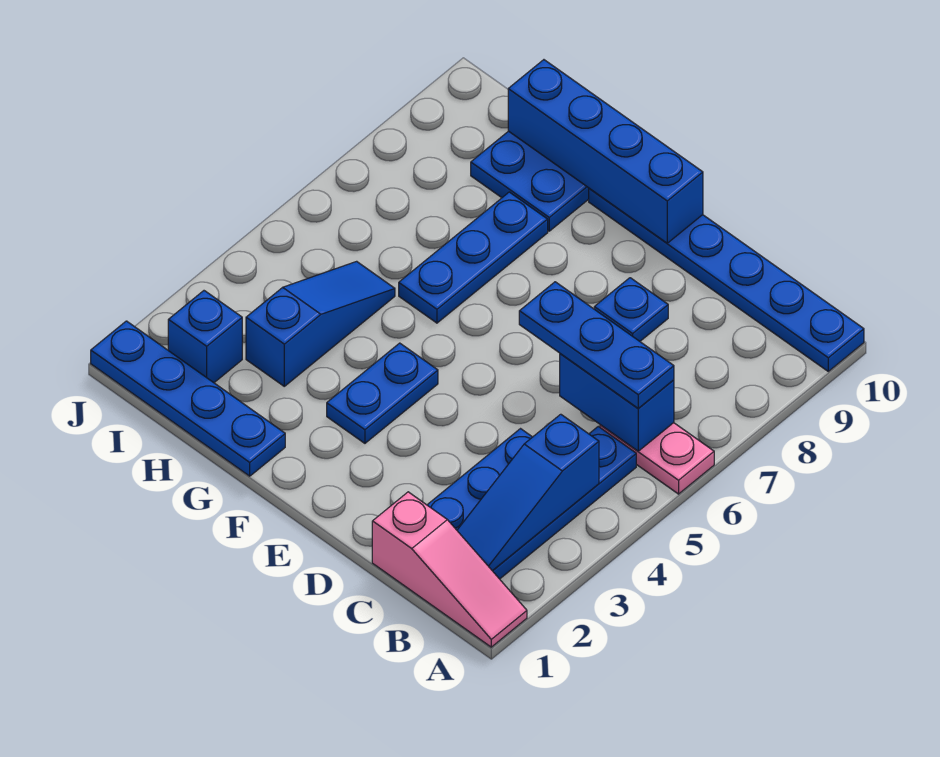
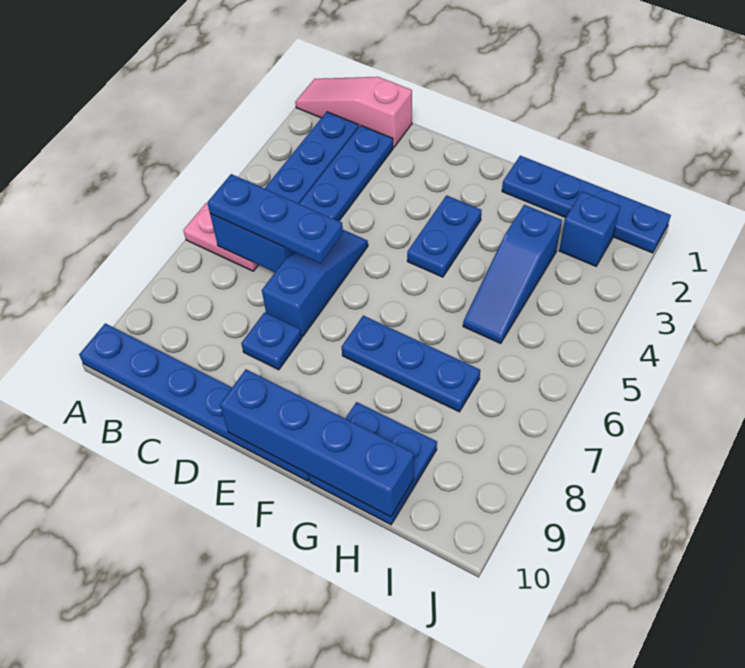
blue slope B2:B4 level 2 top 4 -> blue slope D5:D7 level 1 top 7
blue plate G6:G8 level 1 -> blue plate F7:H7 level 1

